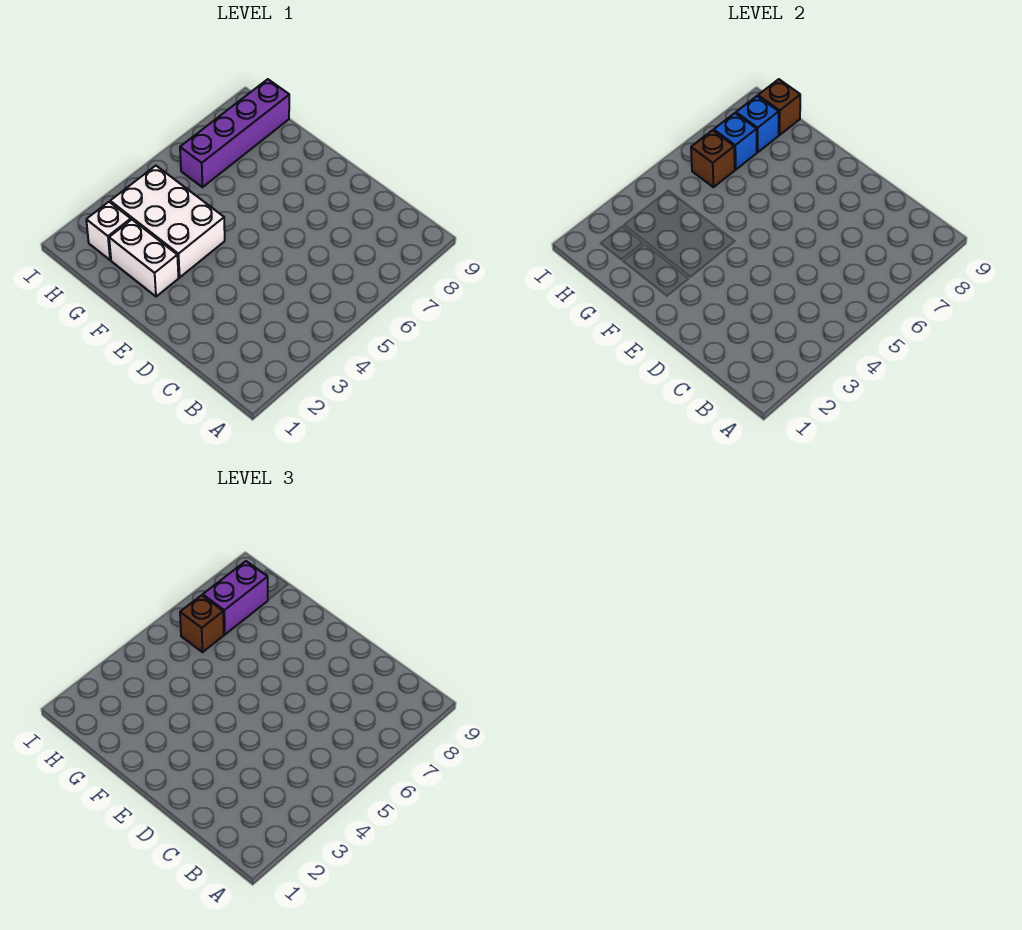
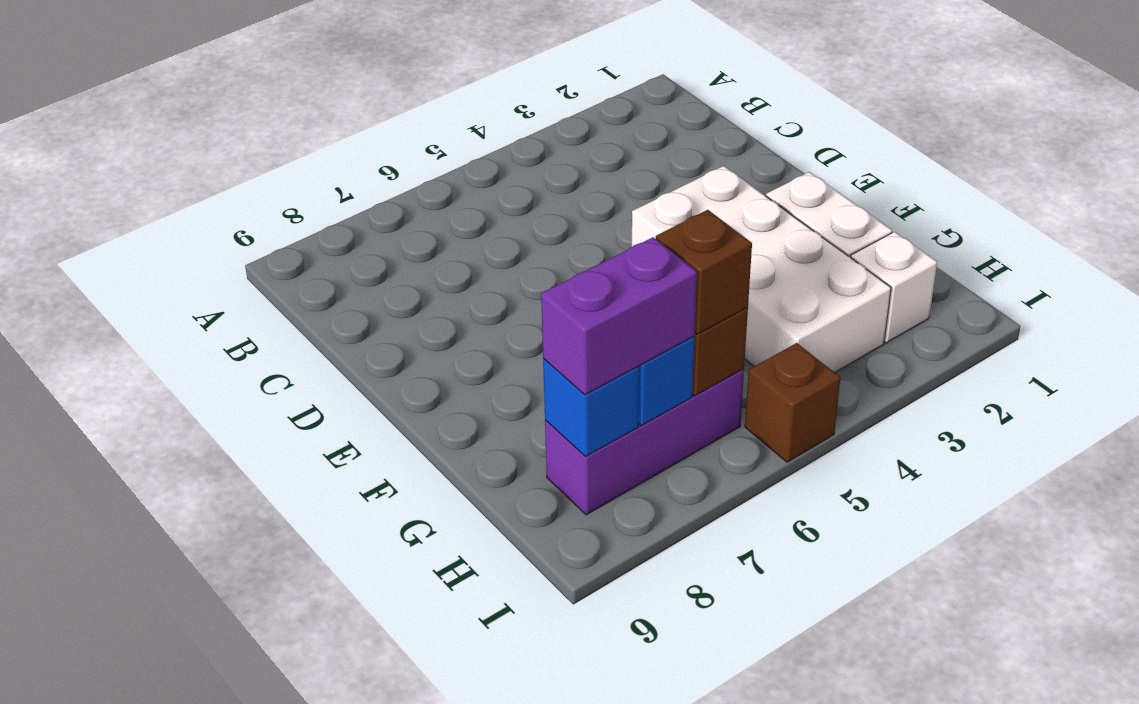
white brick F3:H4 level 1 -> white brick E3:H4 level 1
purple brick H6:H9 level 1 -> purple brick H6:H8 level 1
brown brick H9 level 2 -> brown brick I5 level 1

